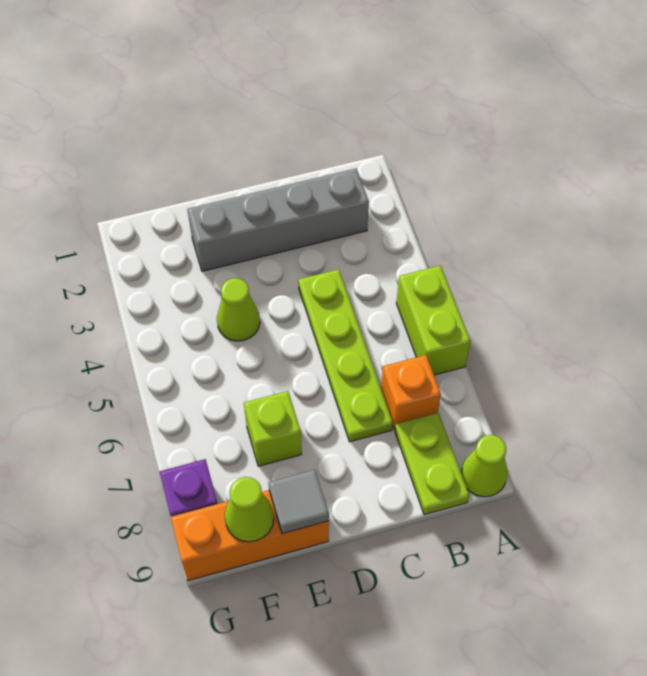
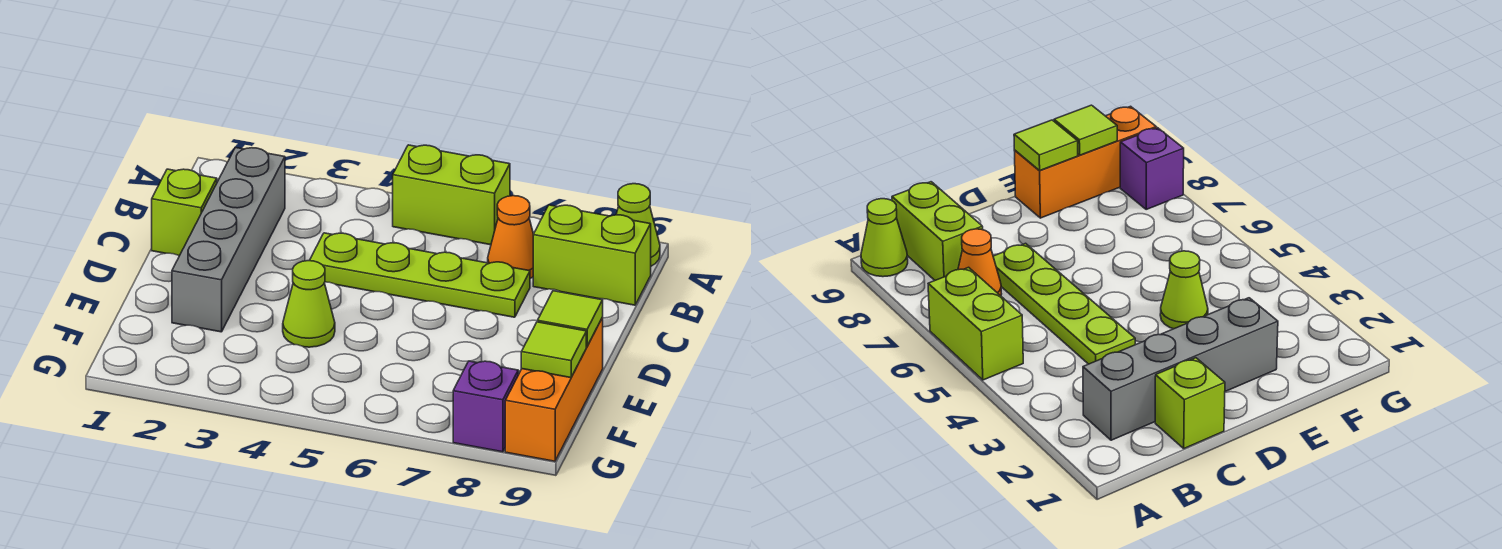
orange brick B7 level 1 -> orange cone B7 level 1
lime plate B8:B9 level 1 -> lime brick B8:B9 level 1
lime brick E7 level 1 -> lime brick C1 level 1
grey tile E9 level 2 -> lime tile E9 level 2
lime cone F9 level 2 -> lime tile F9 level 2

